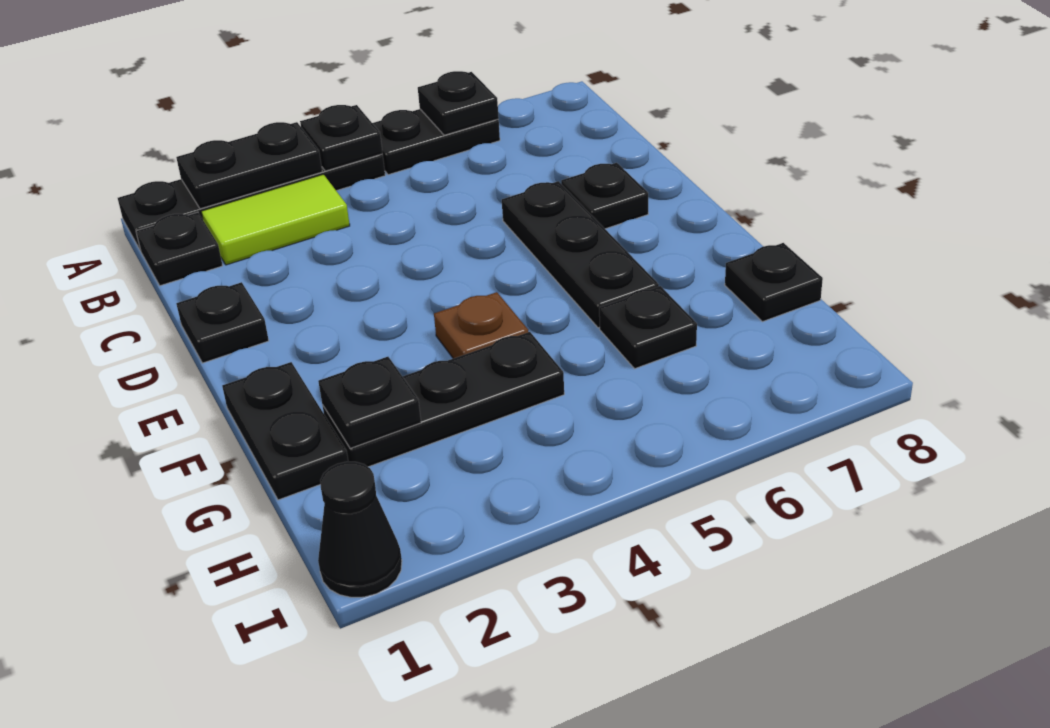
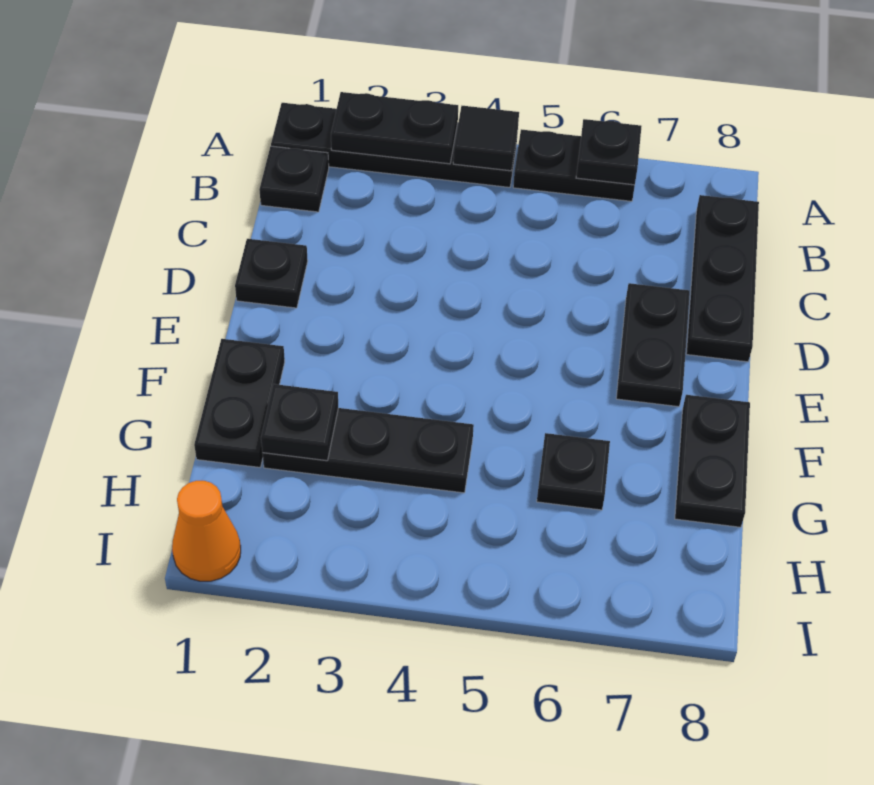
black plate A4 level 2 -> black tile A4 level 2
lime tile B2:B3 level 1 -> none
black plate D6:F6 level 1 -> black plate B8:D8 level 1
black plate D7 level 1 -> black plate D7:E7 level 1
brown plate F4 level 1 -> none
black plate G8 level 1 -> black plate F8:G8 level 1
black cone I1 level 1 -> orange cone I1 level 1

